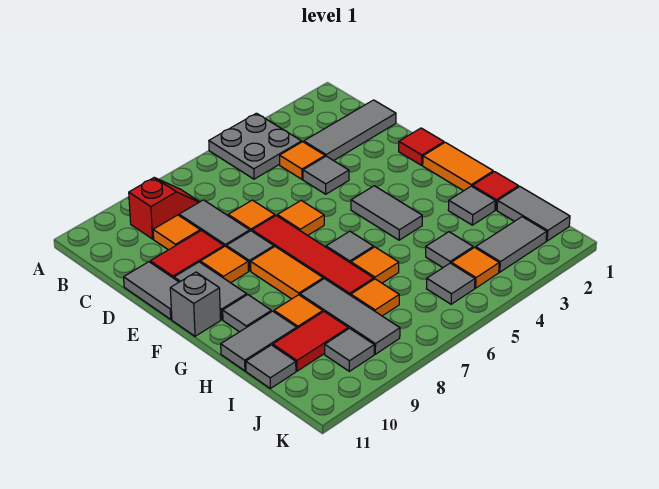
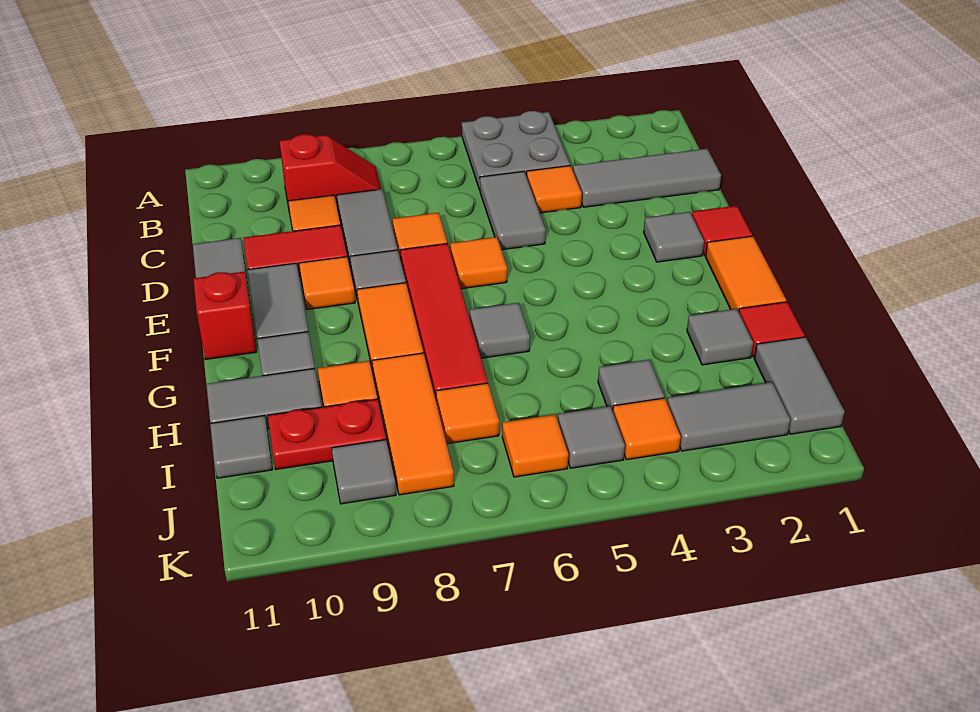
grey tile D4 level 1 -> grey tile E2 level 1
grey tile F4:G4 level 1 -> grey tile C5:D5 level 1
grey brick F11 level 1 -> red brick F11 level 1
orange tile H6 level 1 -> orange tile J6 level 1
grey tile H8:J8 level 1 -> orange tile H8:J8 level 1
red tile I9:I10 level 1 -> red plate I9:I10 level 1

